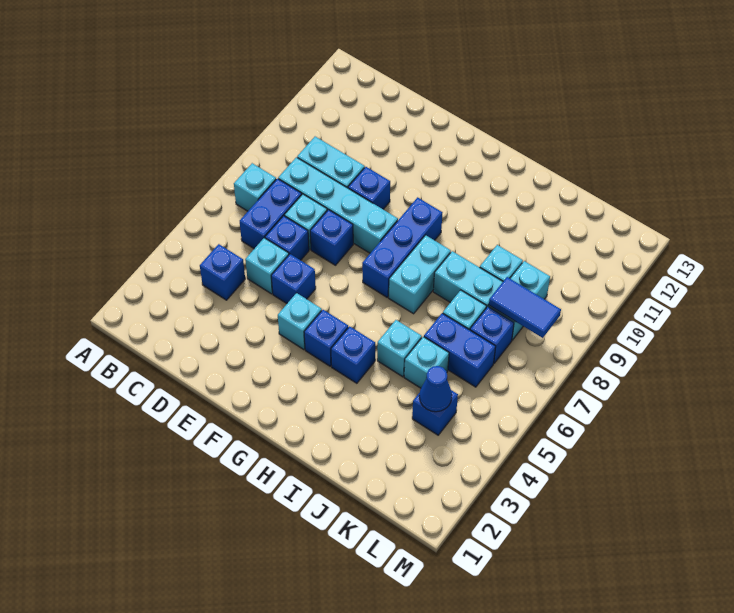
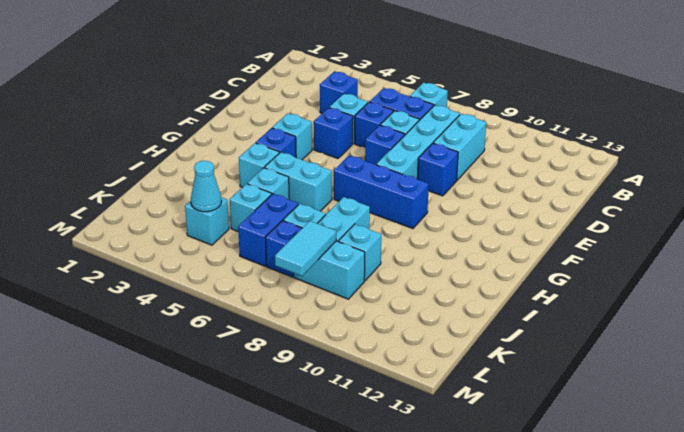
blue brick H4 level 1 -> cyan brick H4 level 1
cyan brick H7:H8 level 1 -> cyan brick H5:H6 level 1
blue brick K4 level 1 -> cyan brick K4 level 1
blue cone K4 level 2 -> cyan cone K4 level 2
blue tile K8:L8 level 2 -> cyan tile K8:L8 level 2

